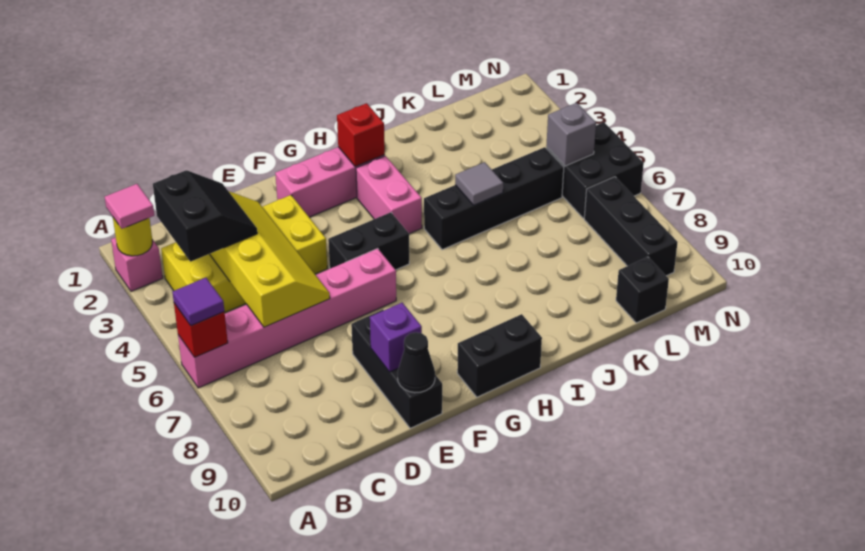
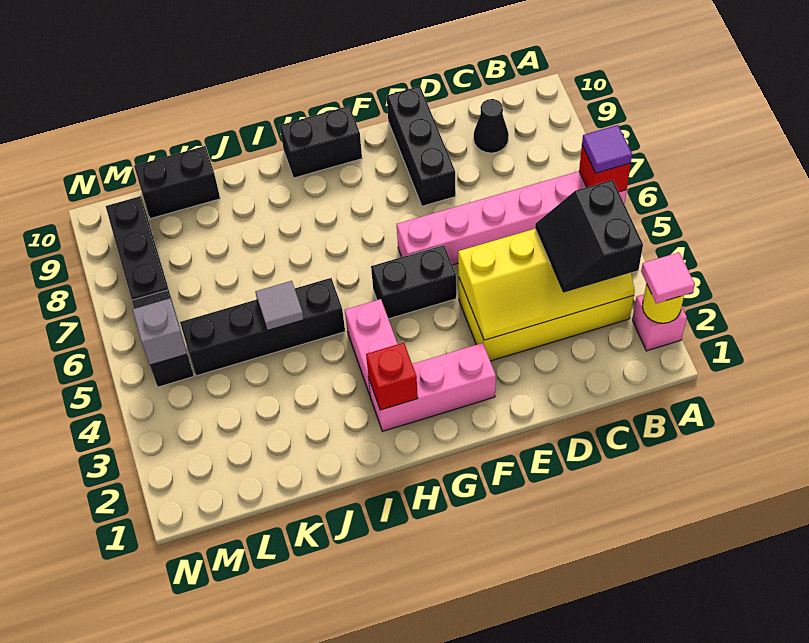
yellow slope C3:D6 level 2 top C -> yellow slope B3:E4 level 2 top 4
purple brick E9 level 2 -> none
black cone E10 level 2 -> black cone C9 level 1
black brick L10 level 1 -> black brick K10:L10 level 1
black brick M5:N6 level 1 -> black brick M5:M6 level 1

